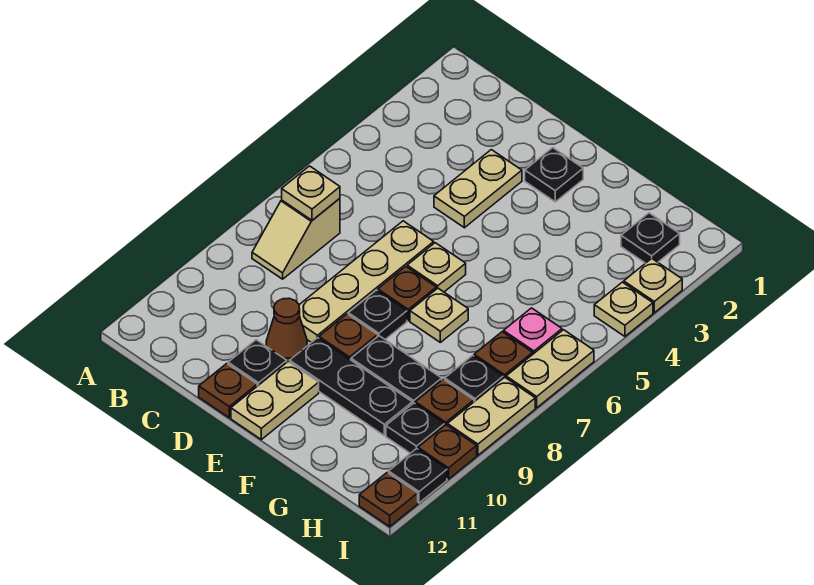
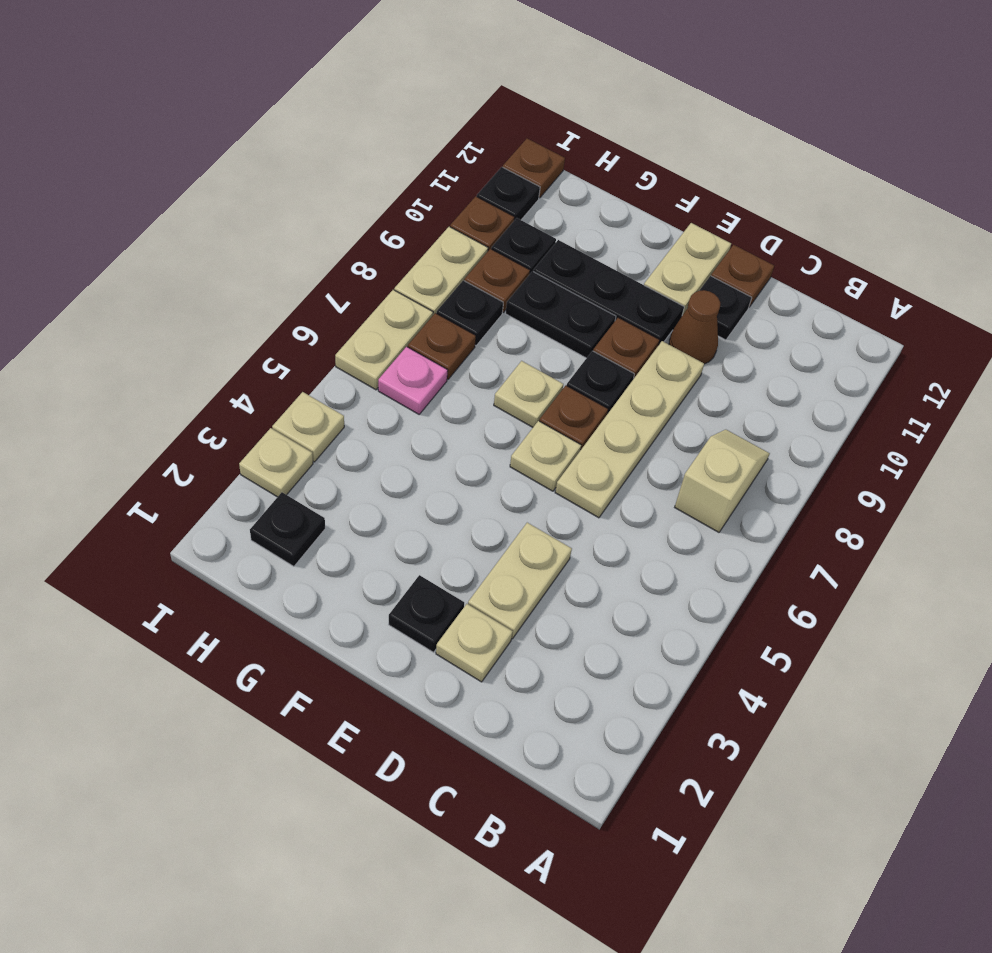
tan plate B7 level 2 -> tan plate D2 level 1

